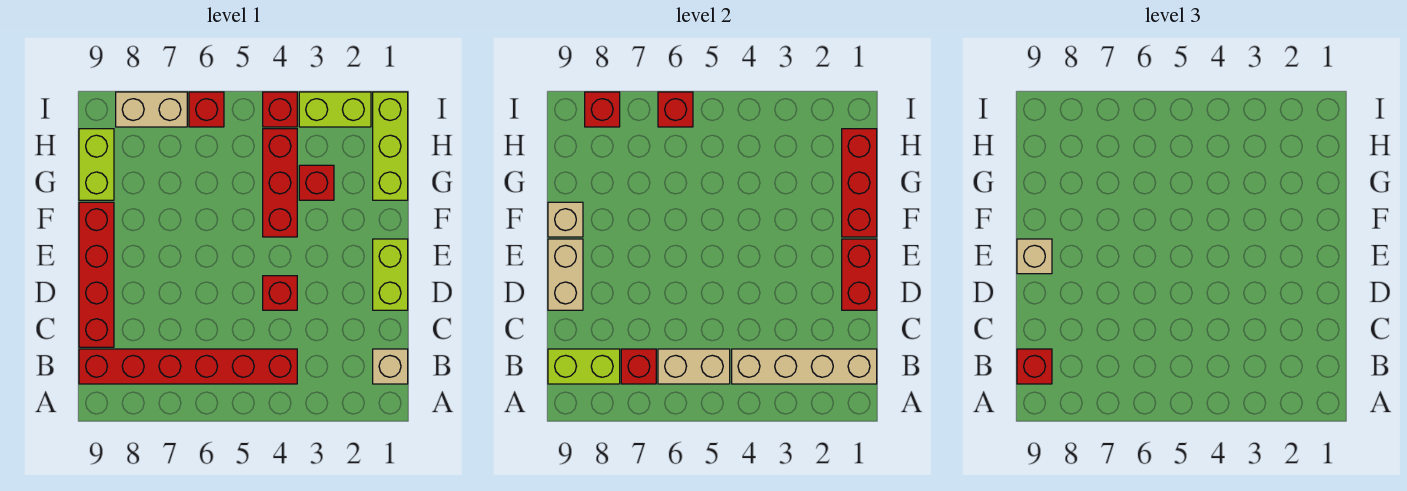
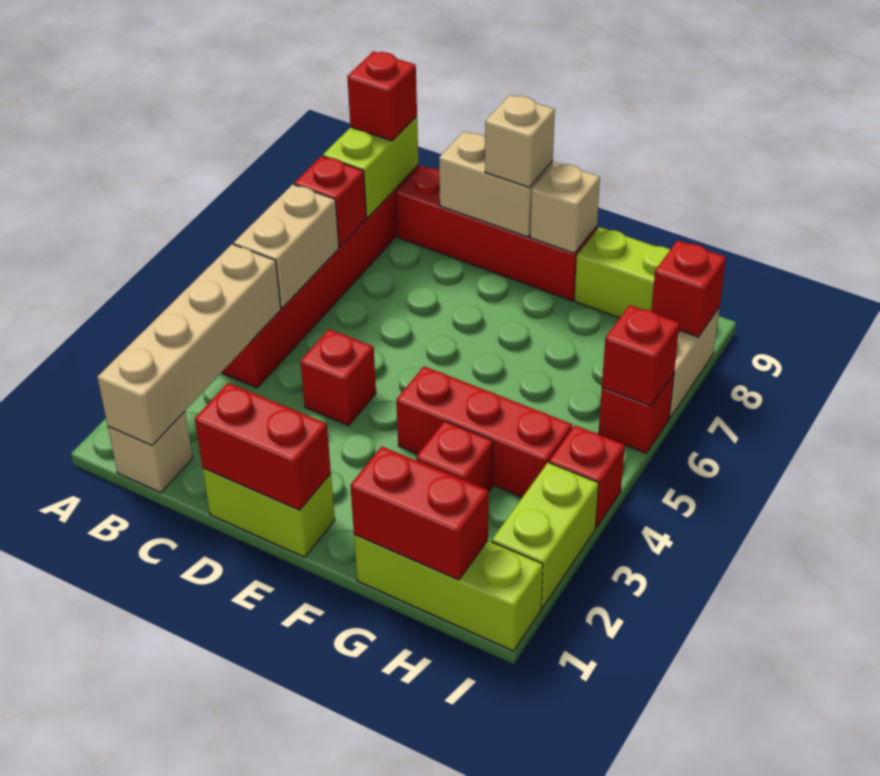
red brick F1:H1 level 2 -> red brick G1:H1 level 2

